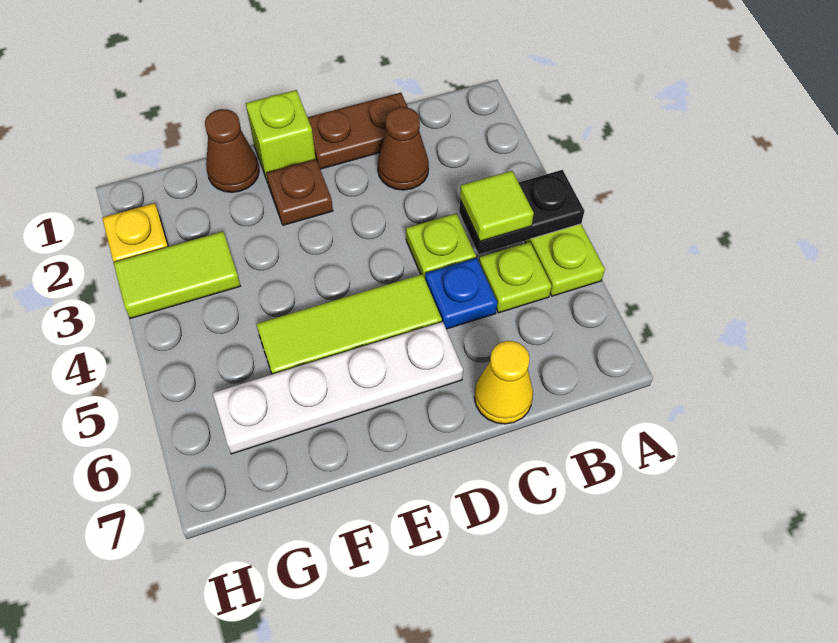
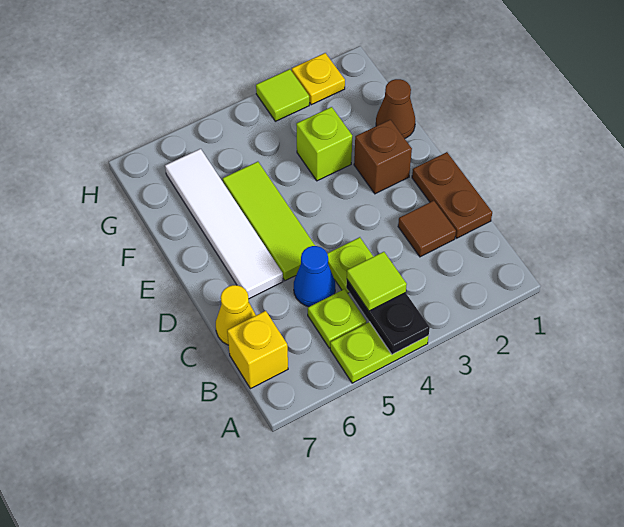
none -> yellow brick B7 level 1
brown cone C2 level 1 -> brown tile C2 level 1
blue plate C5 level 1 -> blue cone C5 level 1
white plate D6:G6 level 1 -> white tile D6:G6 level 1
lime brick E1 level 1 -> lime brick F3 level 1
brown plate E2 level 1 -> brown brick E2 level 1
lime tile G3:H3 level 1 -> lime tile H3 level 1

